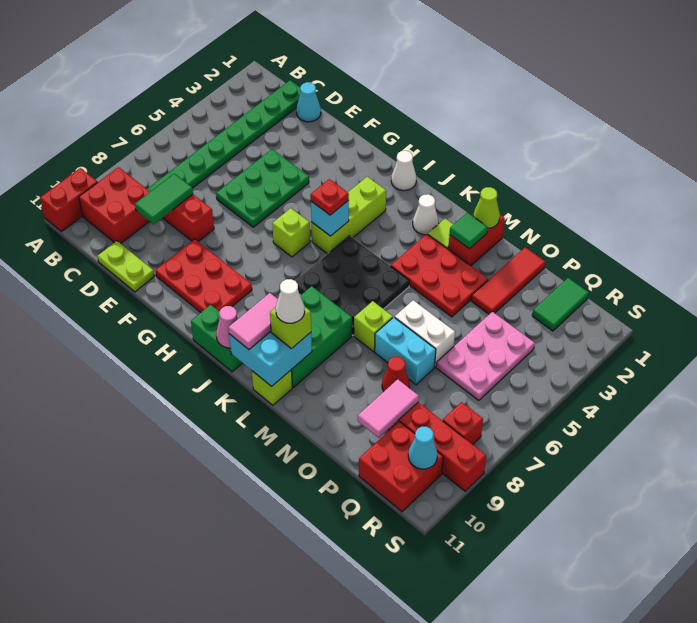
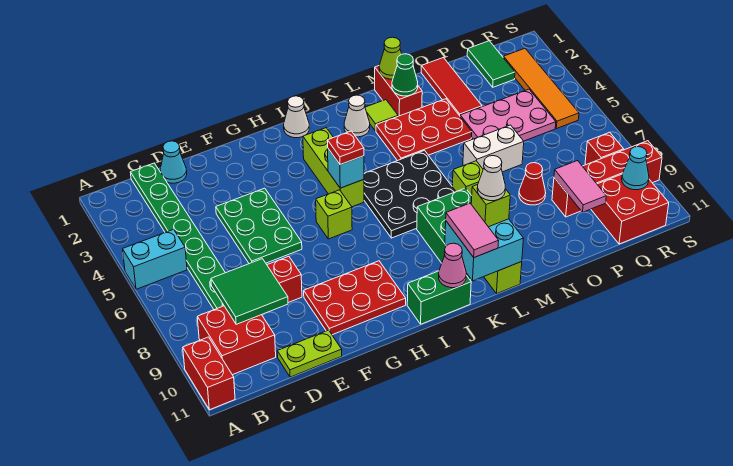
green tile D8:D9 level 2 -> green tile C8:D9 level 2
green tile M2 level 2 -> green cone M2 level 2
cyan brick N7:O7 level 1 -> cyan brick A5:B5 level 1
pink plate P4:Q6 level 1 -> pink plate O4:Q5 level 1
none -> orange tile R2:R5 level 1

